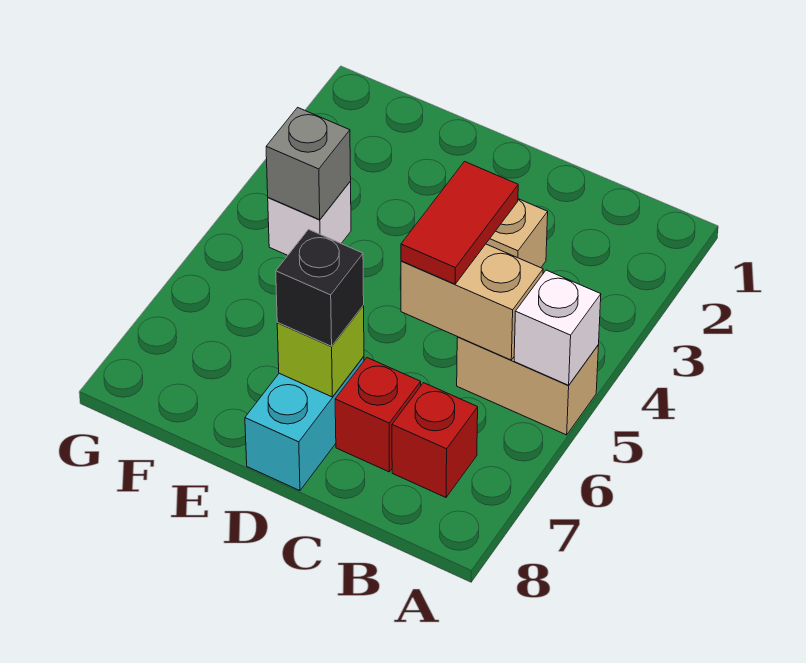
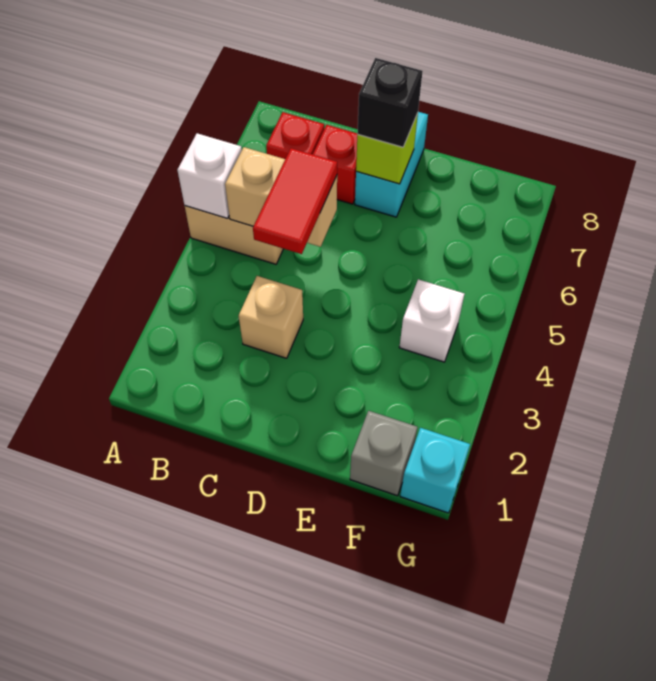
grey brick F4 level 2 -> grey brick F1 level 1
none -> cyan brick G1 level 1

